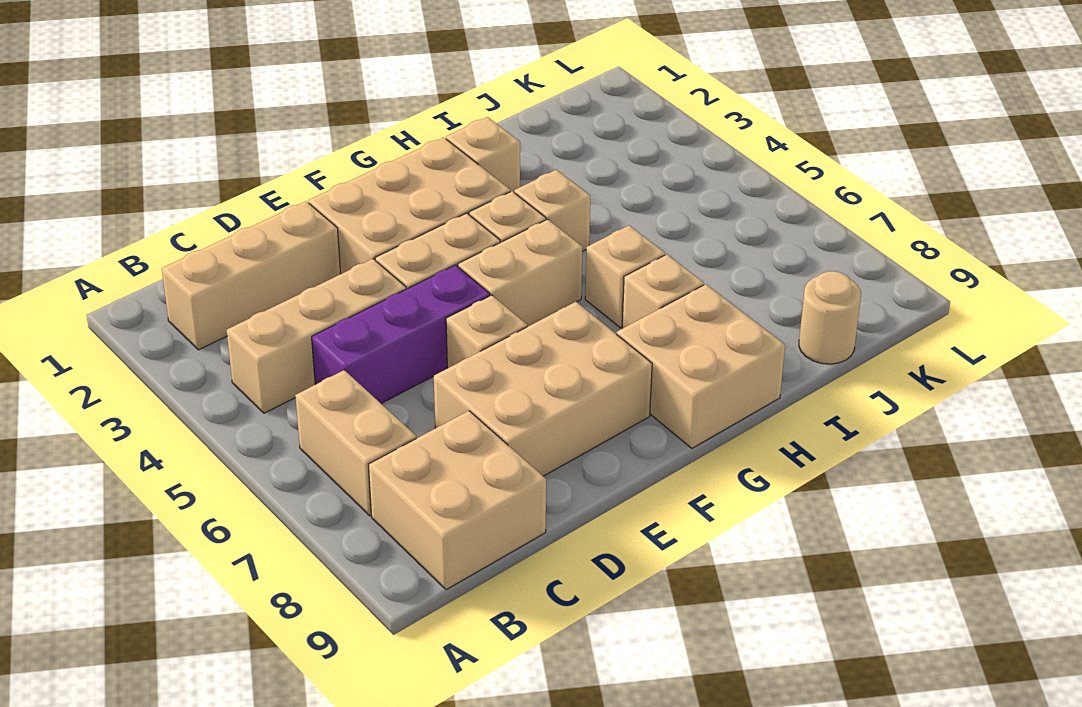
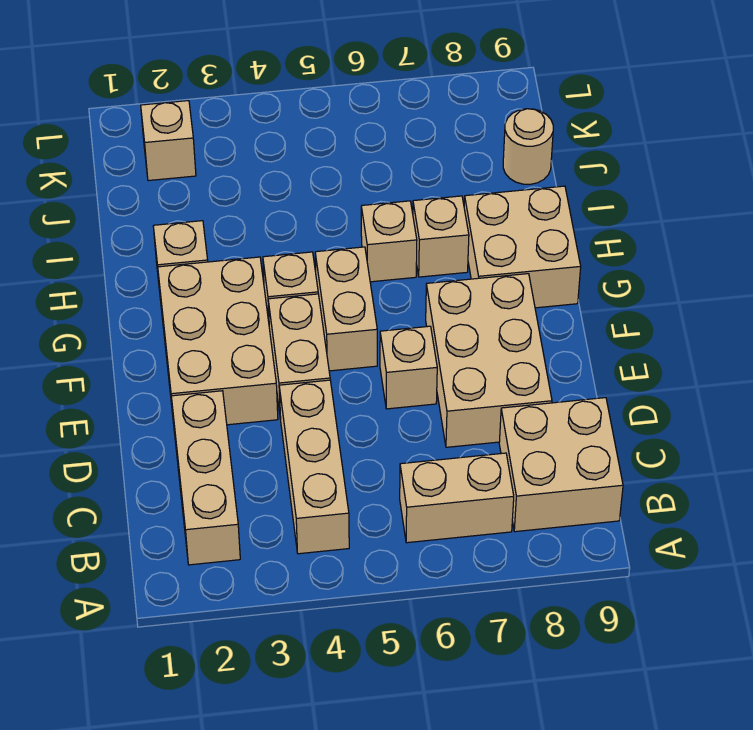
purple brick C5:E5 level 1 -> none
tan brick H4 level 1 -> tan brick K2 level 1

